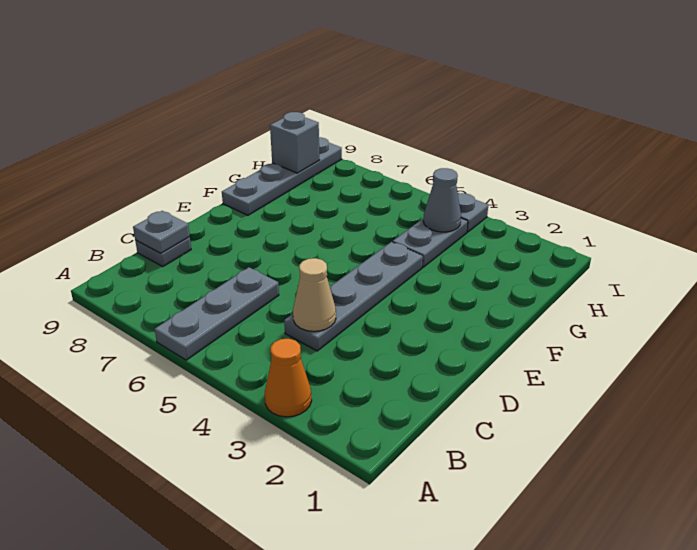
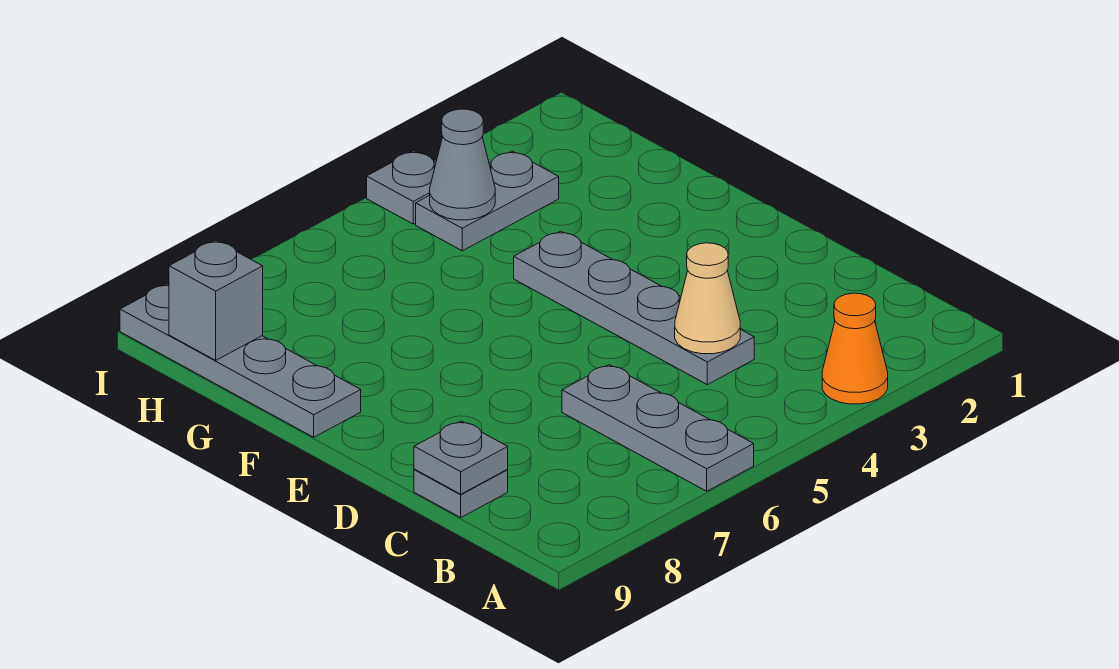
grey plate G4:H4 level 1 -> grey plate H3:H4 level 1

